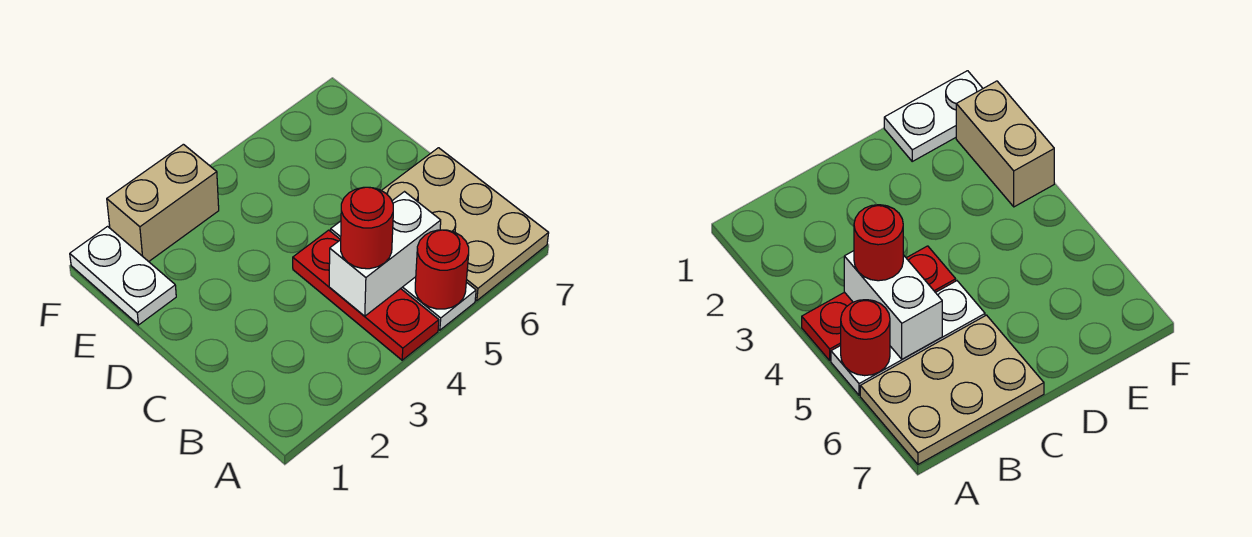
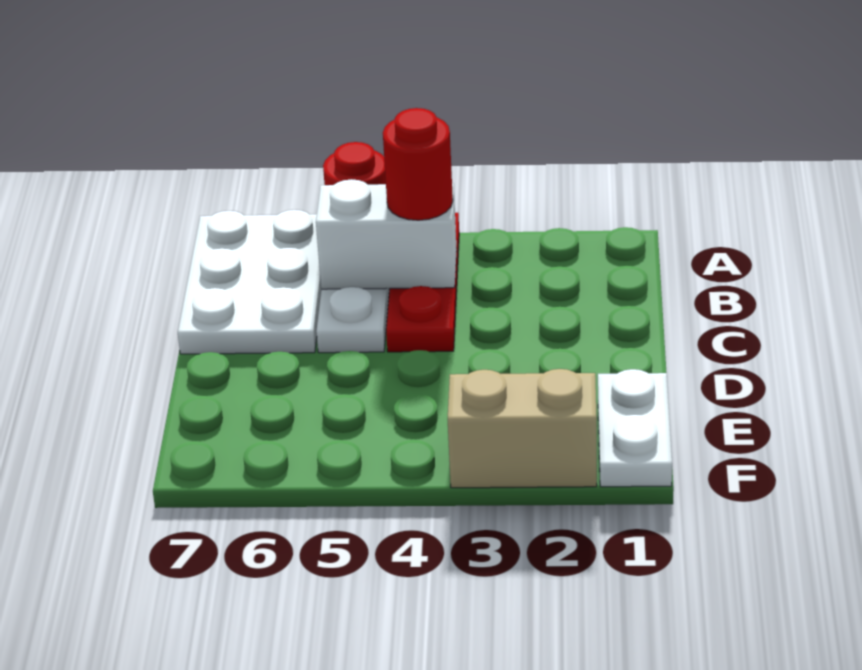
tan plate A6:C7 level 1 -> white plate A6:C7 level 1

